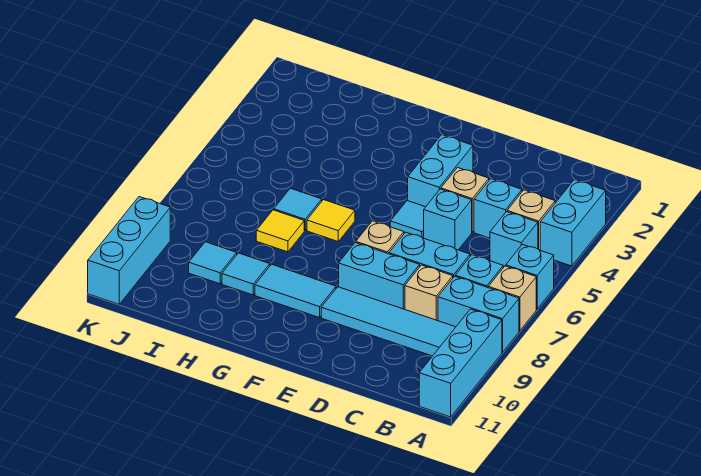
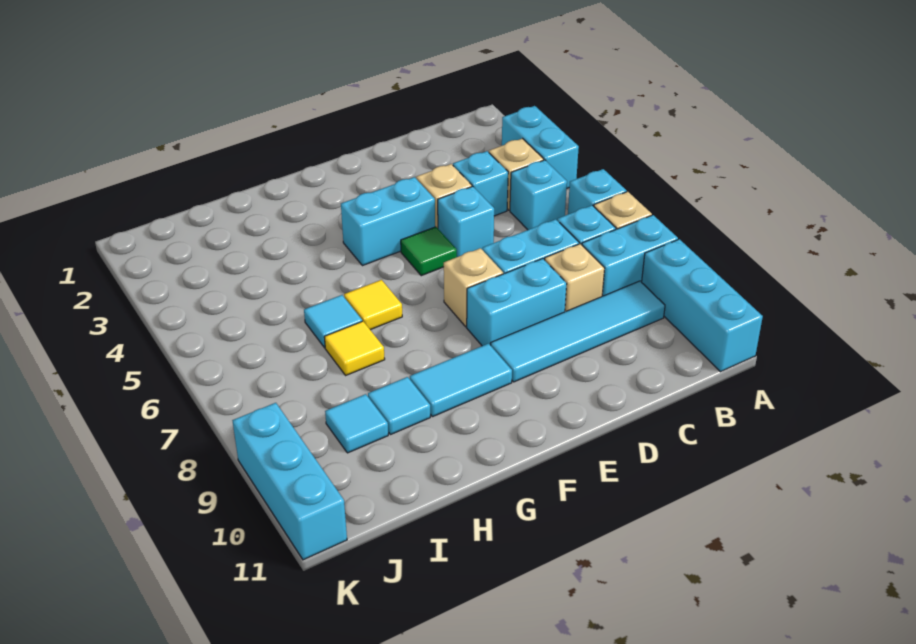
cyan brick E3:E4 level 1 -> cyan brick E4:F4 level 1
cyan tile E5 level 1 -> green tile E5 level 1

